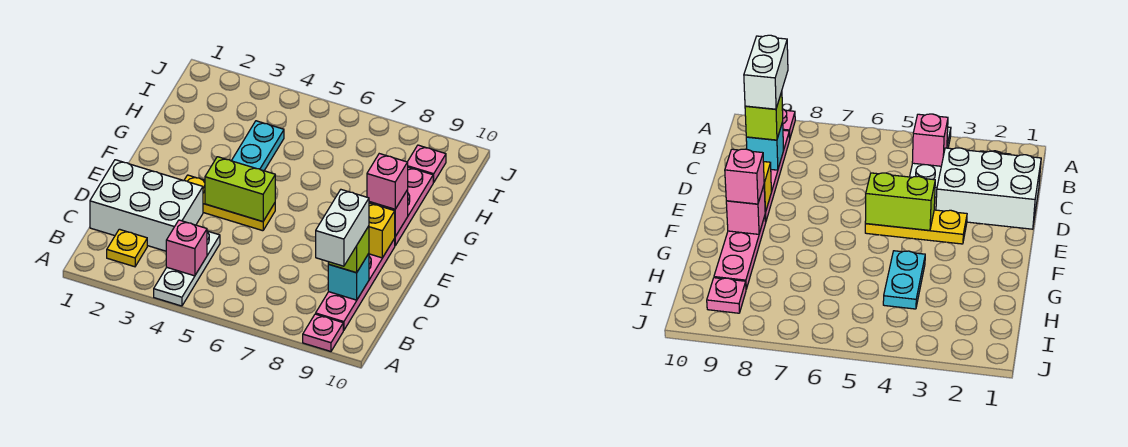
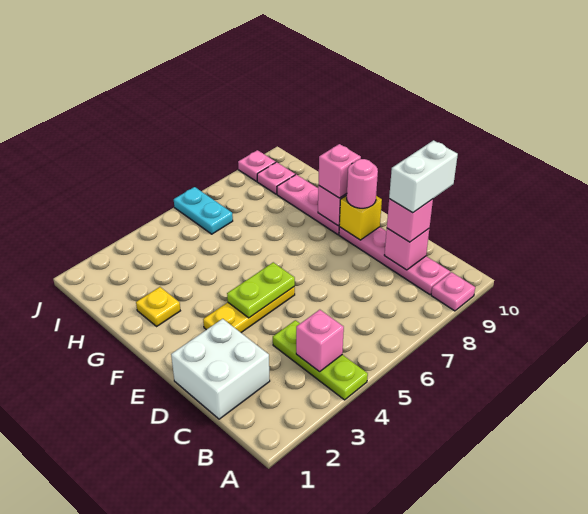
white plate A4:C4 level 1 -> lime plate A4:C4 level 1
yellow plate B2 level 1 -> yellow plate G2 level 1
white brick B9:C9 level 4 -> white brick C9:C10 level 4
white brick C1:D3 level 1 -> white brick C1:D2 level 1
cyan brick C9 level 2 -> pink brick C9 level 2
lime brick C9 level 3 -> pink brick C9 level 3
lime brick E4:E5 level 2 -> lime plate E4:E5 level 2
none -> pink round brick E9 level 3
cyan plate G4:H4 level 1 -> cyan plate I6:J6 level 1
none -> pink plate J9 level 1

